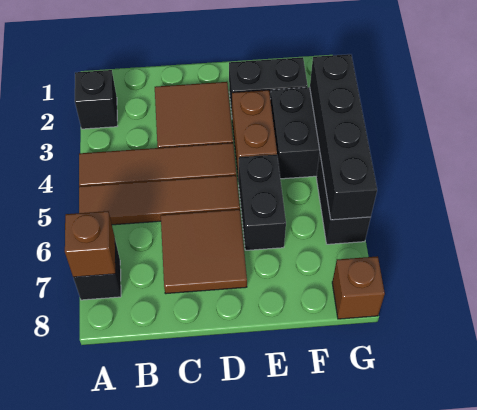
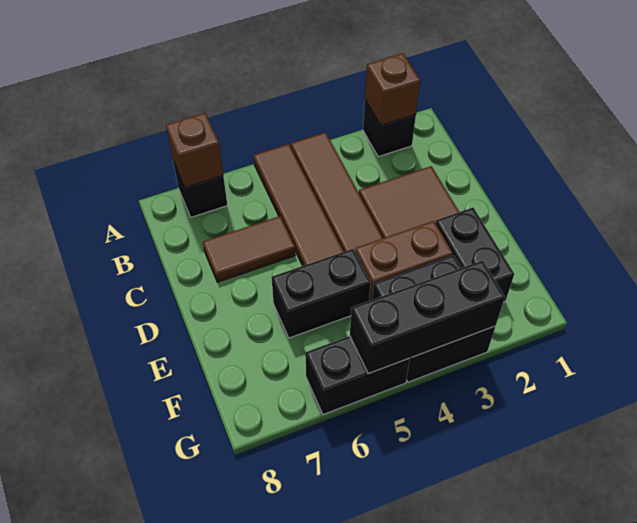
brown tile C6:D7 level 1 -> brown tile C6:C7 level 1
black brick G3:G6 level 2 -> black brick G3:G5 level 2
brown brick G8 level 1 -> brown brick A2 level 2

